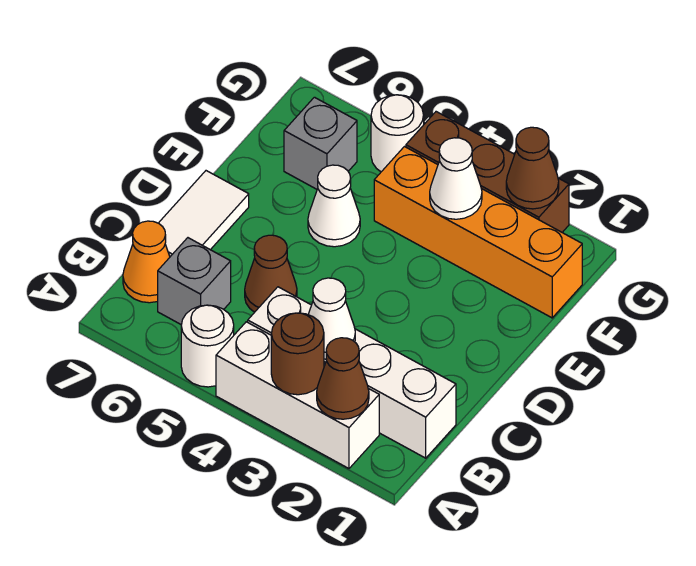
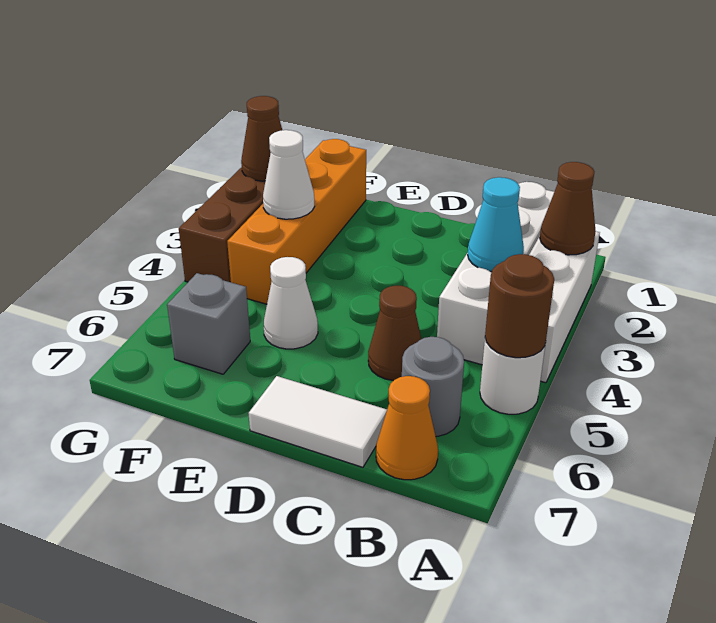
brown round brick A3 level 2 -> brown round brick A5 level 2
white cone B3 level 2 -> cyan cone B3 level 2
grey brick B6 level 1 -> grey round brick B6 level 1
white round brick G5 level 1 -> none

